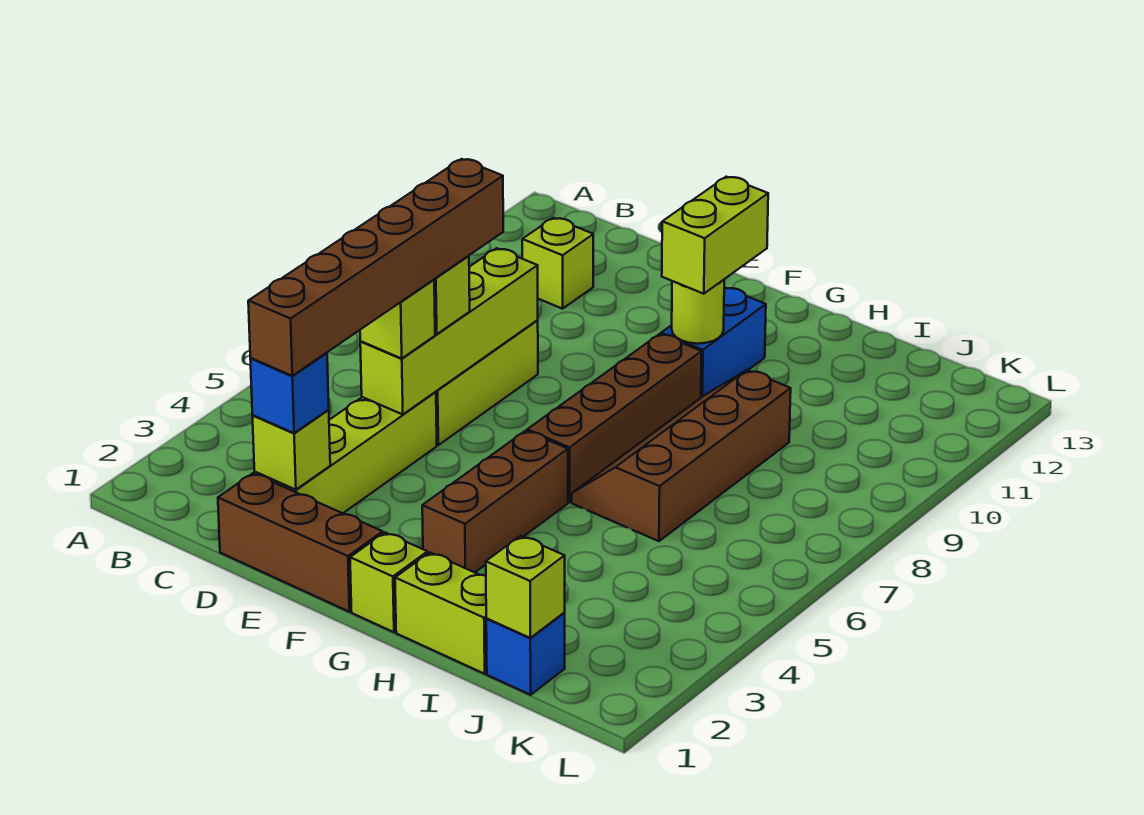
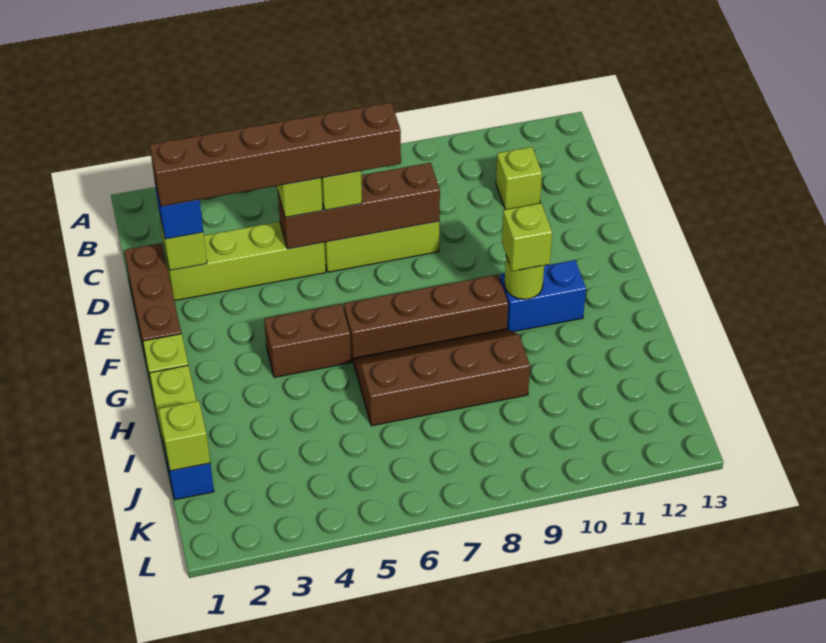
lime brick D5:D8 level 2 -> brown brick D5:D8 level 2
brown brick G3:G5 level 1 -> brown brick G4:G5 level 1
lime brick G10:G11 level 3 -> lime brick G10 level 3

